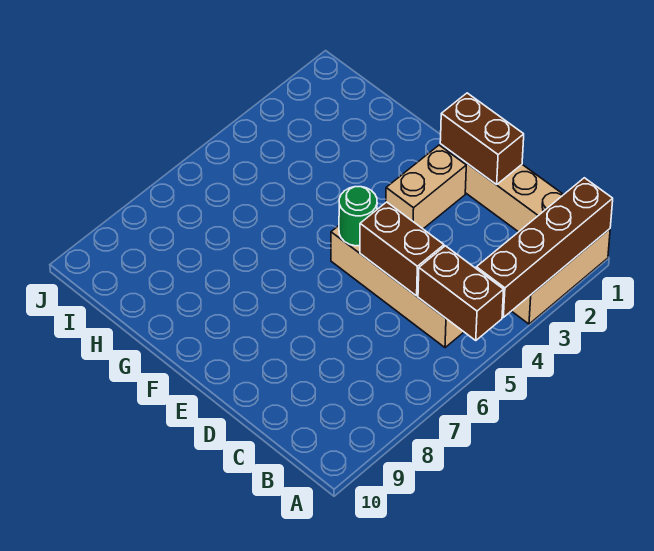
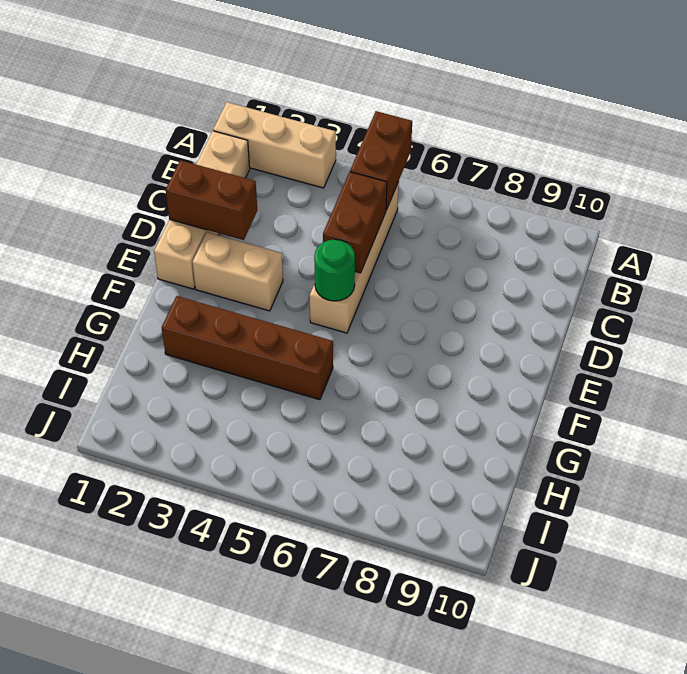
brown brick A1:A4 level 2 -> brown brick G2:G5 level 1
brown brick D1:E1 level 2 -> brown brick D1:D2 level 2

